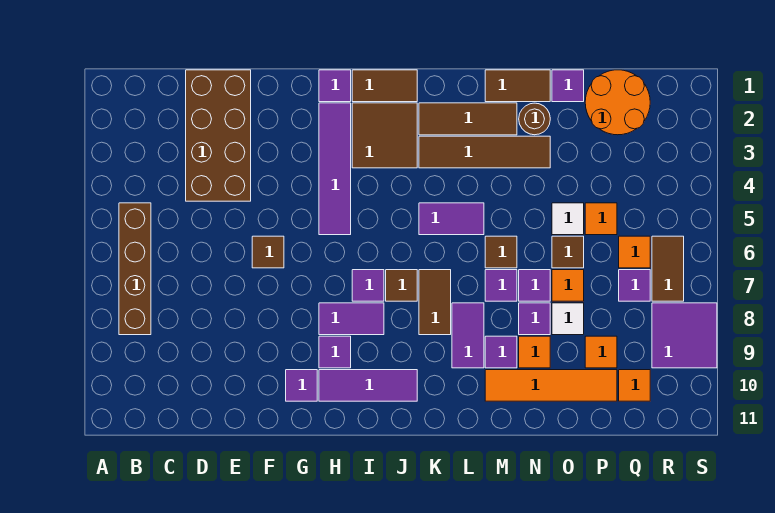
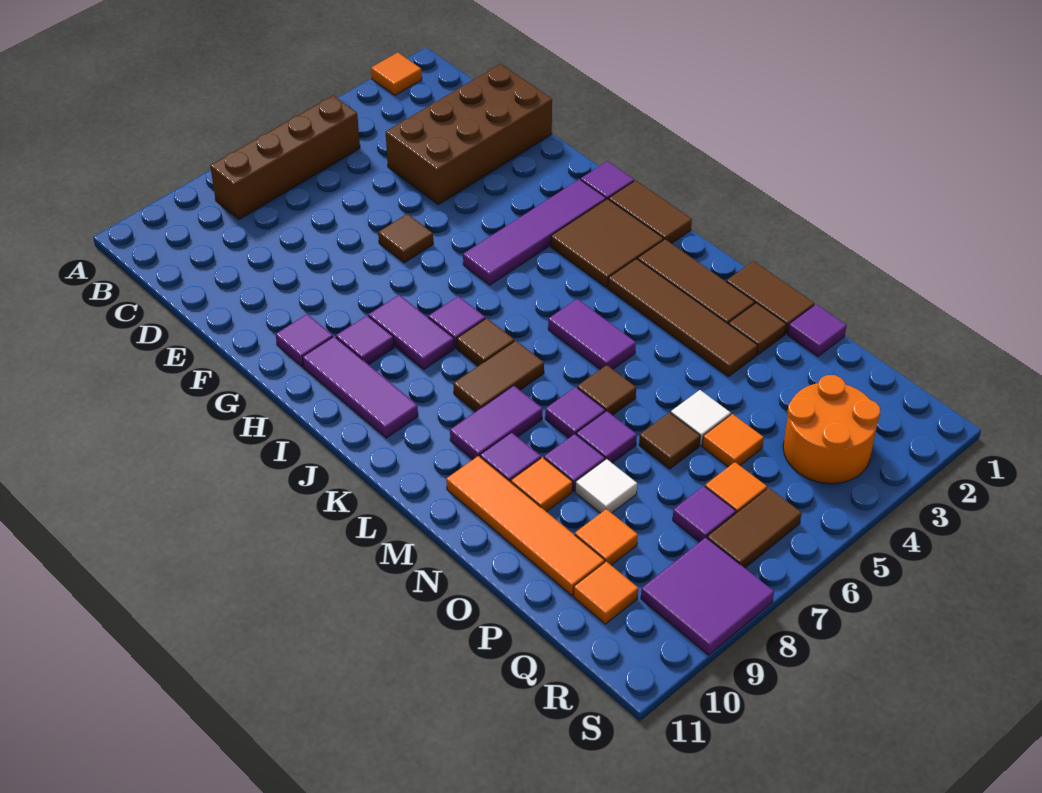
brown round brick N2 level 1 -> brown tile N2 level 1
orange tile O7 level 1 -> orange tile A2 level 1
orange round brick P1:Q2 level 1 -> orange round brick Q3:R4 level 1

